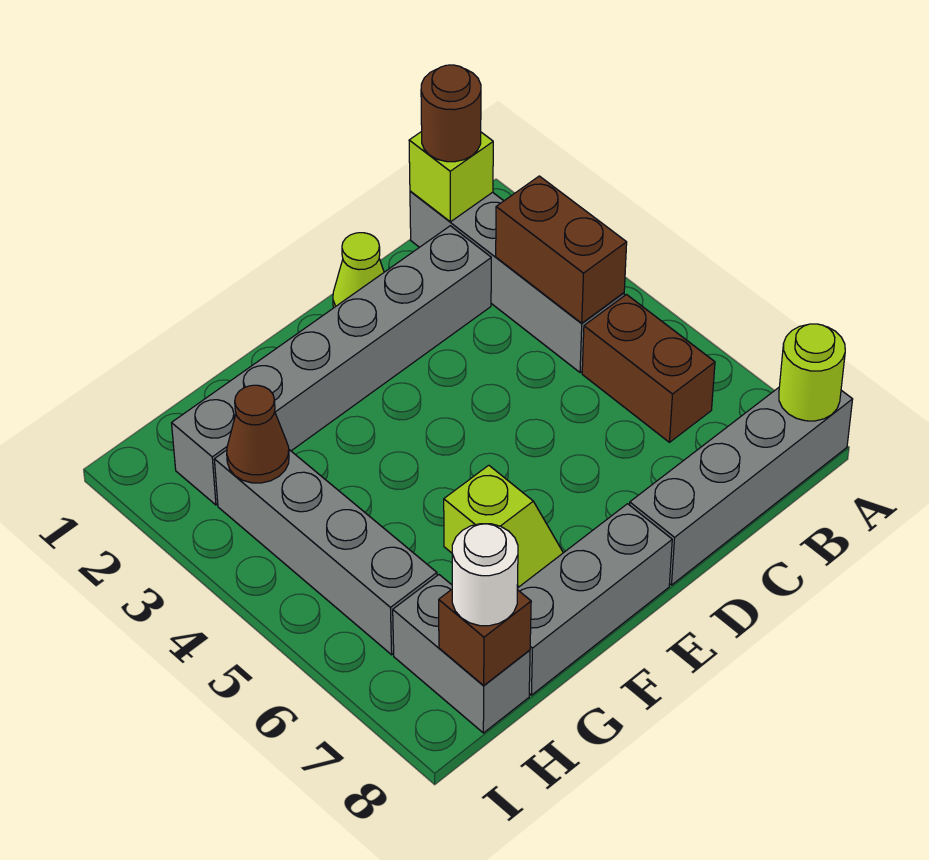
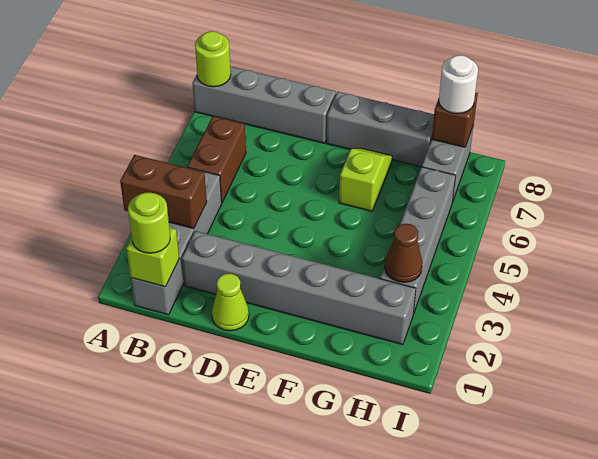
brown round brick B1 level 3 -> lime round brick B1 level 3
brown brick B3:B4 level 2 -> brown brick A3:B3 level 2

